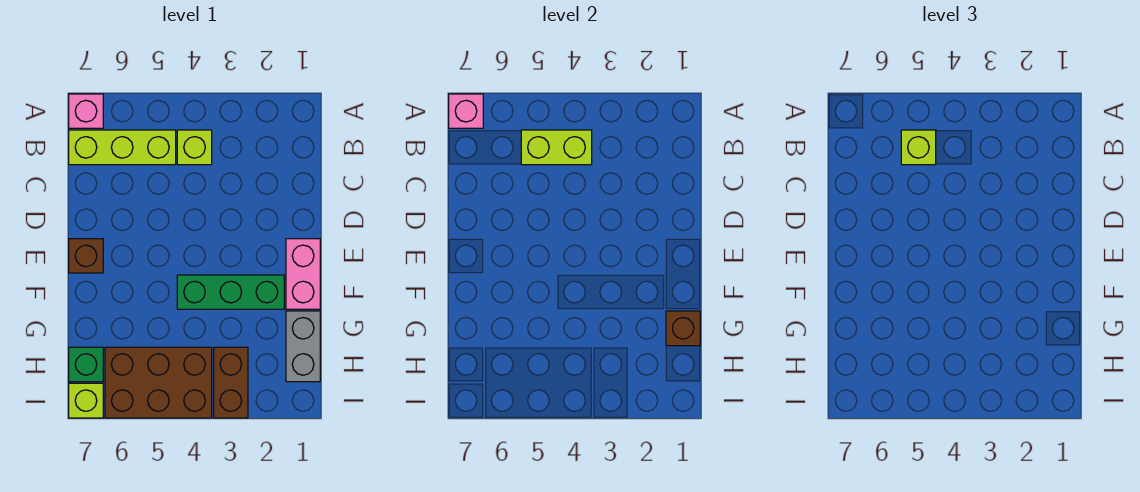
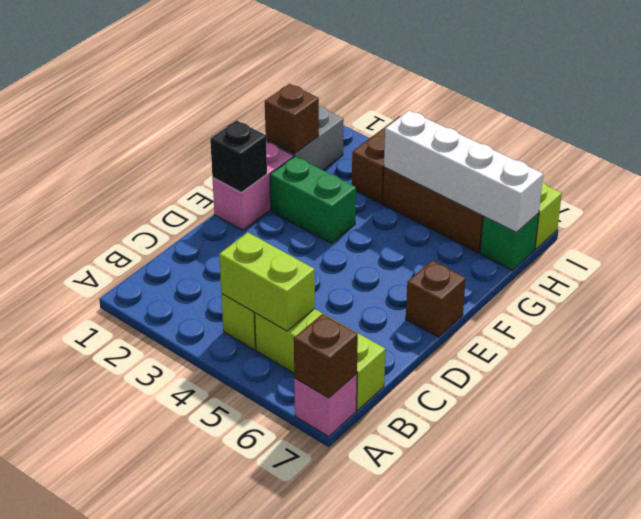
pink brick A7 level 2 -> brown brick A7 level 2
lime brick B5 level 3 -> none
none -> black brick E1 level 2
green brick F2:F4 level 1 -> green brick F2:F3 level 1
none -> white brick H4:H7 level 2

